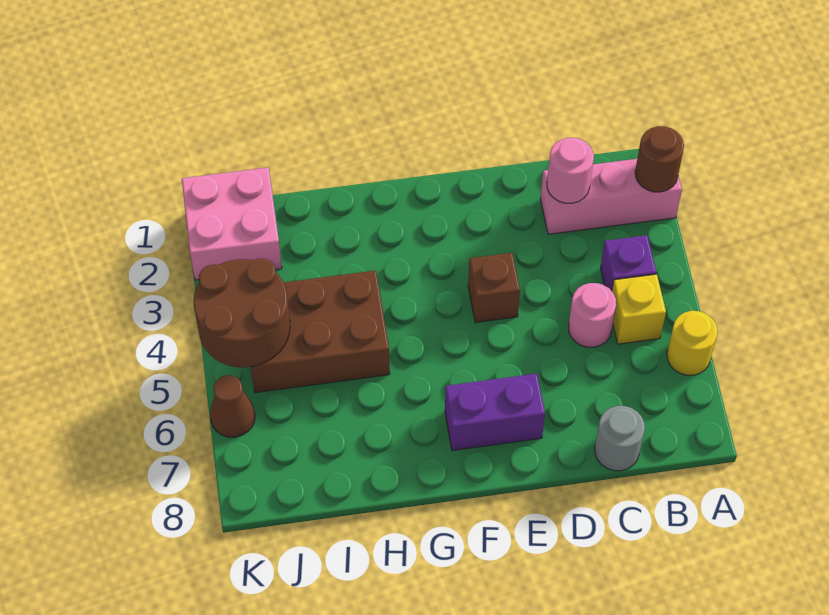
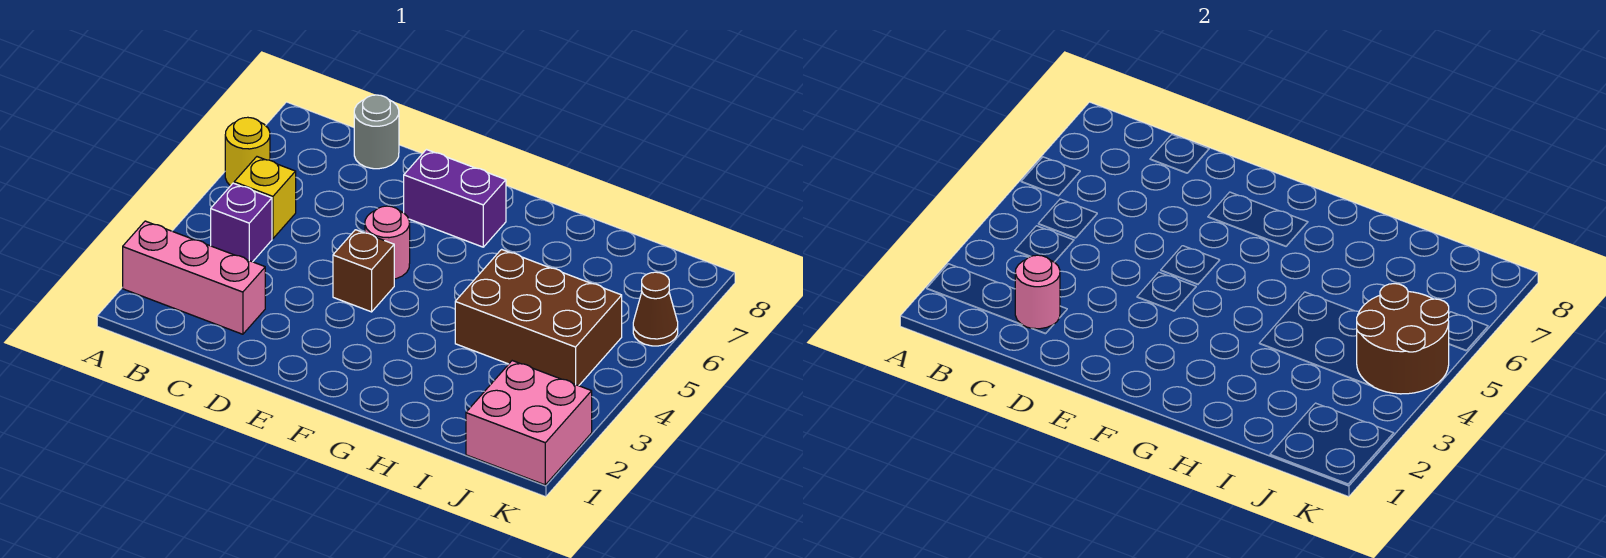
brown round brick A2 level 2 -> none
pink round brick C5 level 1 -> pink round brick E5 level 1

